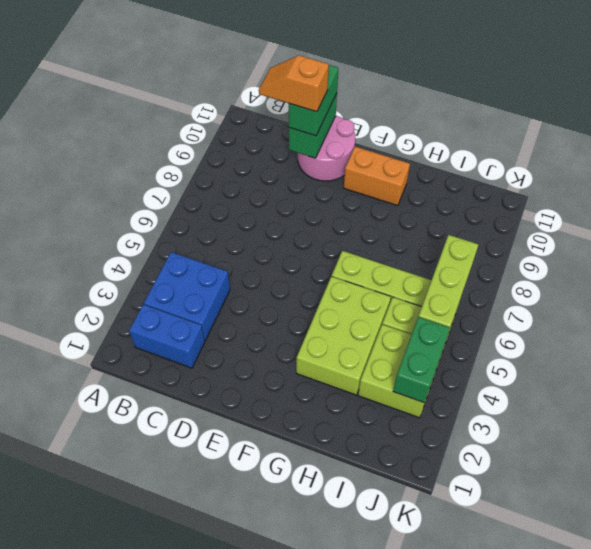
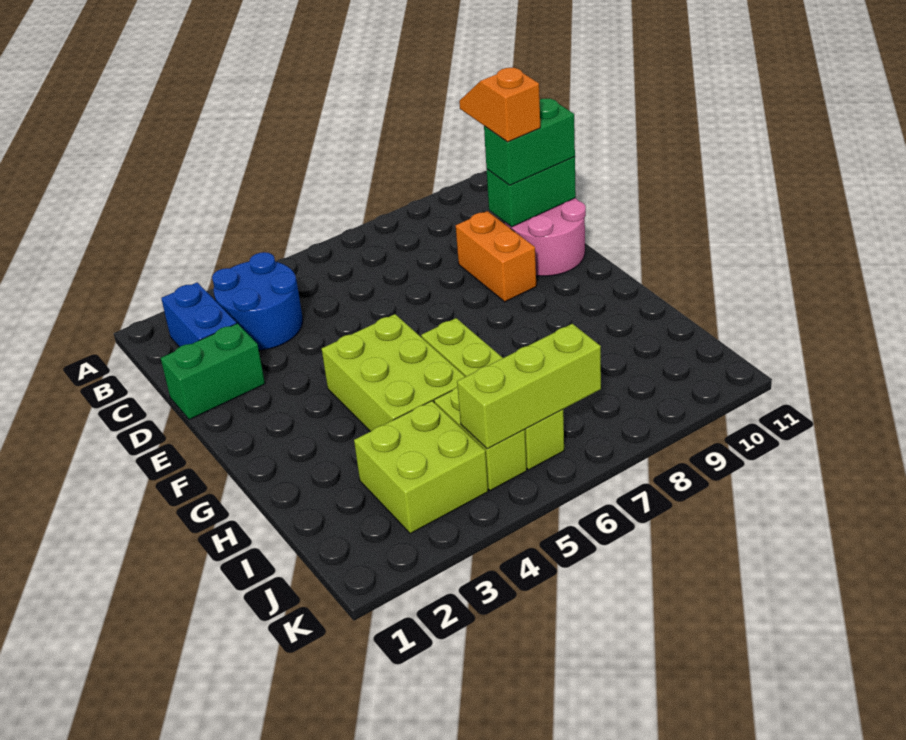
blue brick B3:C4 level 1 -> blue round brick B3:C4 level 1
orange brick F10:G10 level 1 -> orange brick D9:E9 level 1
lime brick G3:H5 level 1 -> lime brick F4:H5 level 1
green brick J3:J4 level 2 -> green brick D1:D2 level 1

